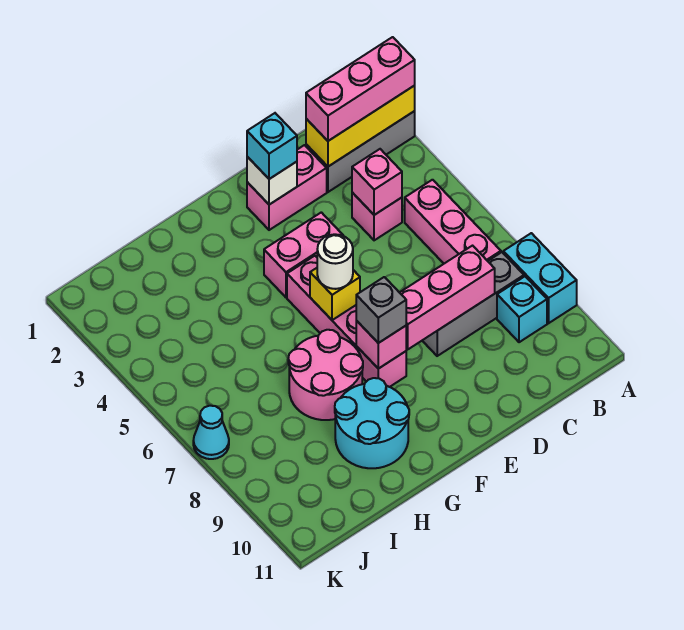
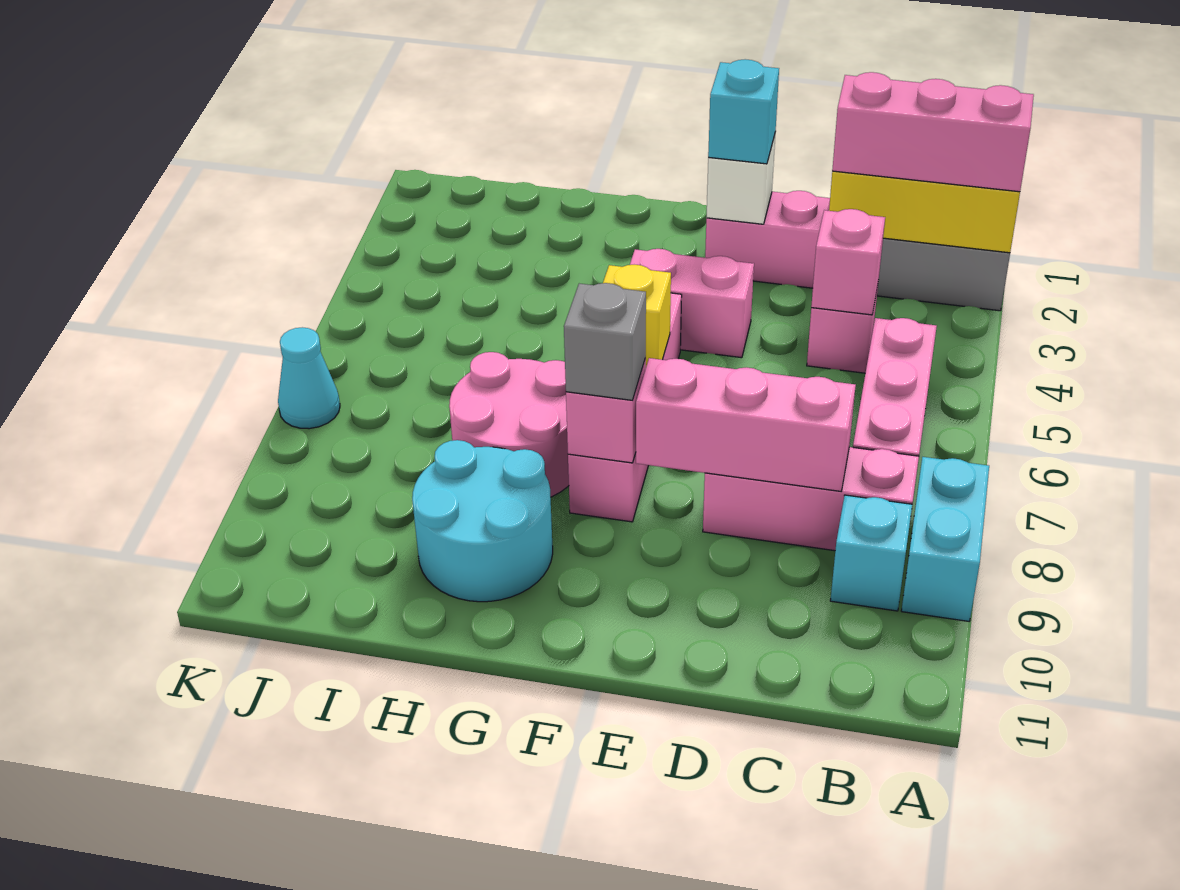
grey brick B8:D8 level 1 -> pink brick B8:D8 level 1
white round brick F6 level 3 -> none

